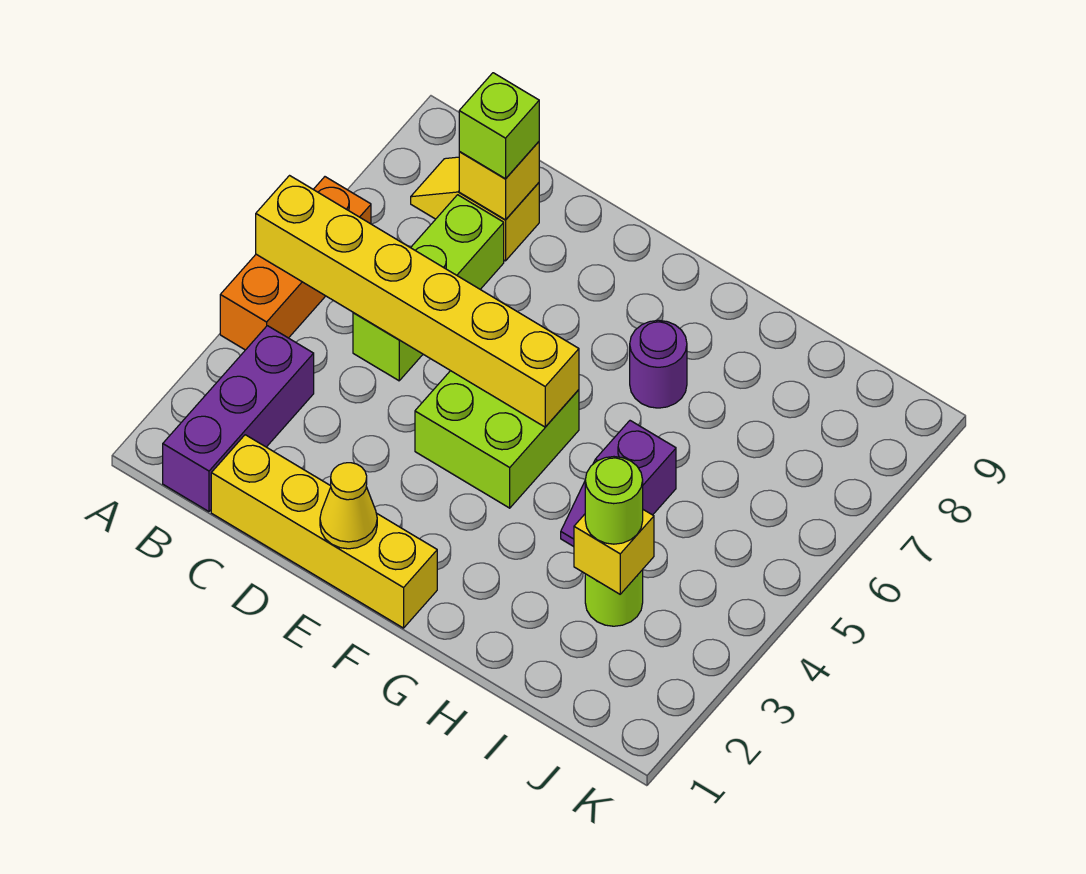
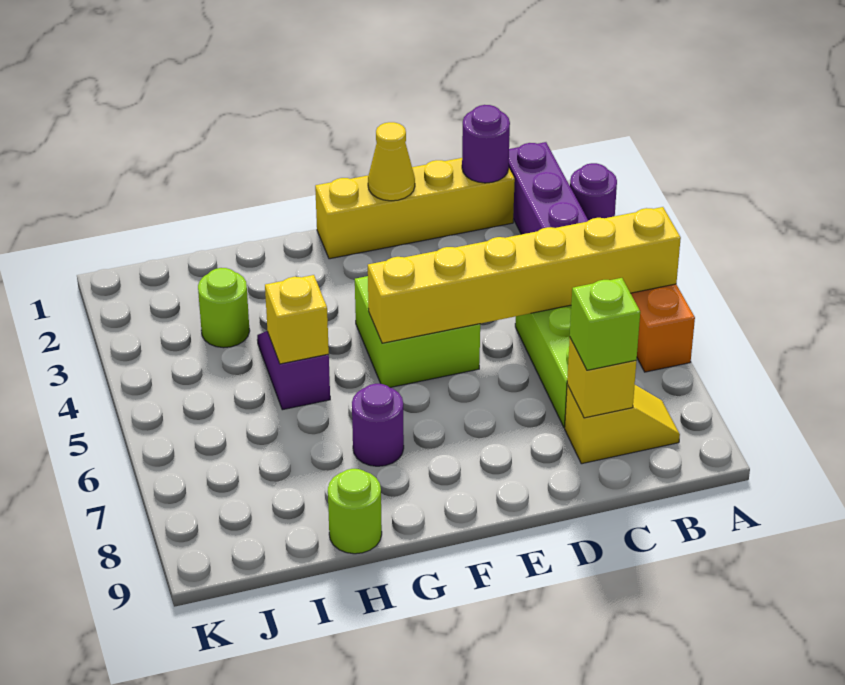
none -> purple round brick A2 level 1
none -> purple round brick C1 level 2
yellow brick I3 level 2 -> yellow brick H5 level 2
lime round brick I3 level 3 -> lime round brick H9 level 1

